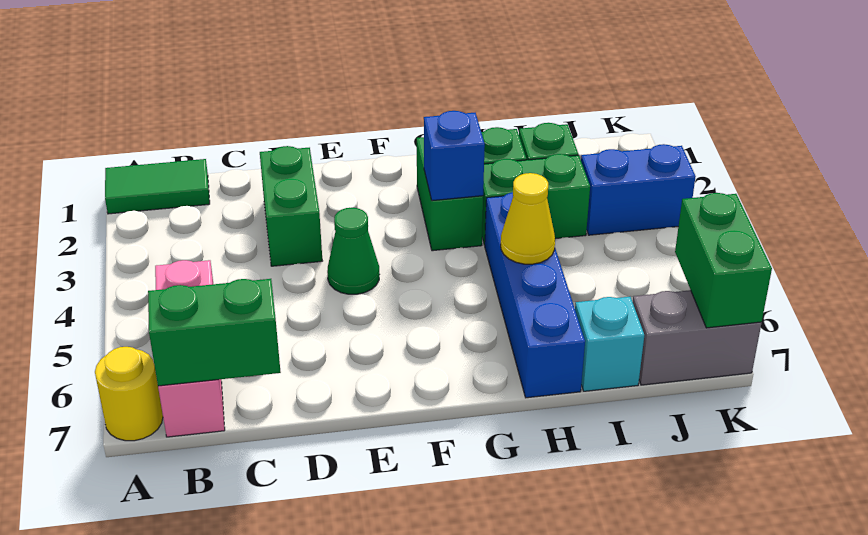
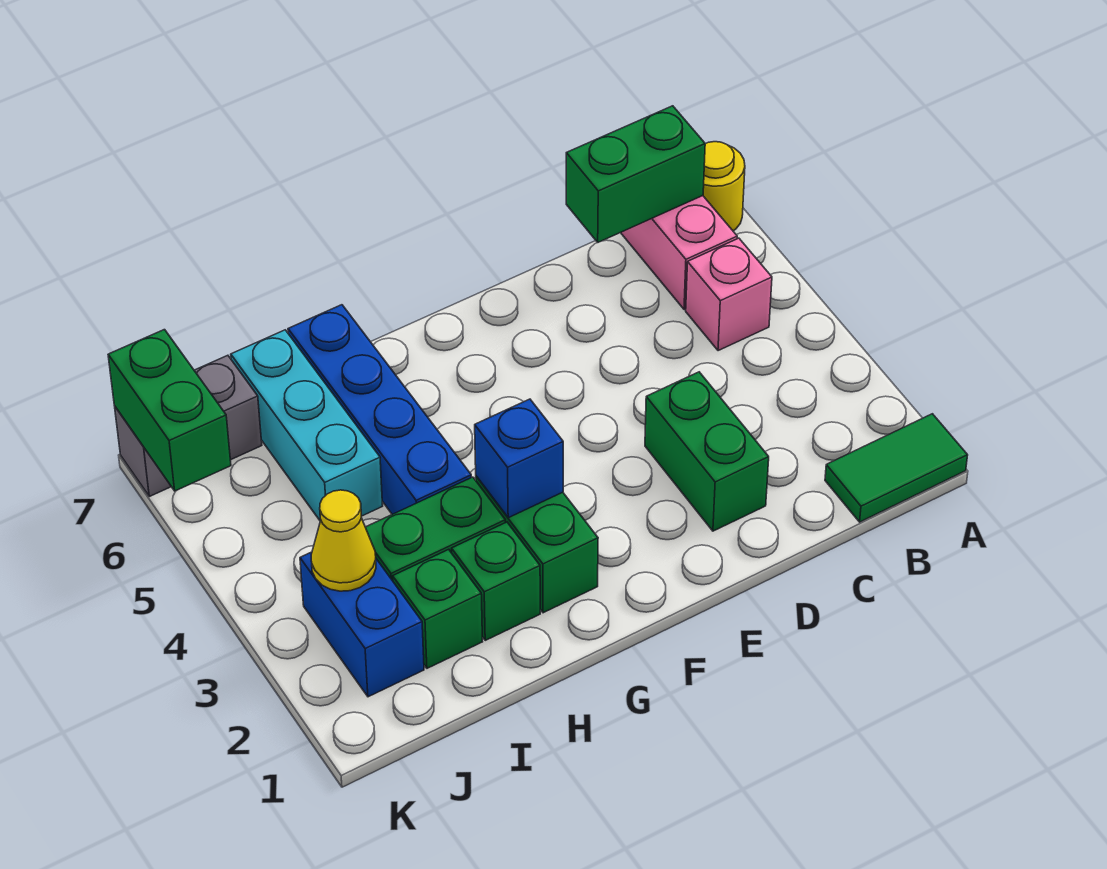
green cone E4 level 1 -> none
yellow cone H5 level 2 -> yellow cone J3 level 2
cyan brick I7 level 1 -> cyan brick I5:I7 level 1
blue brick J3:K3 level 1 -> blue brick J2:J3 level 1

